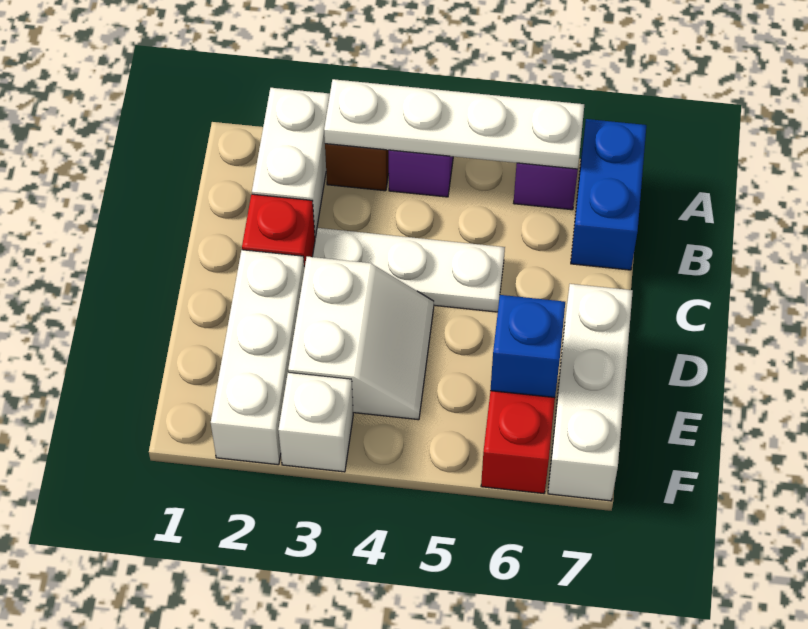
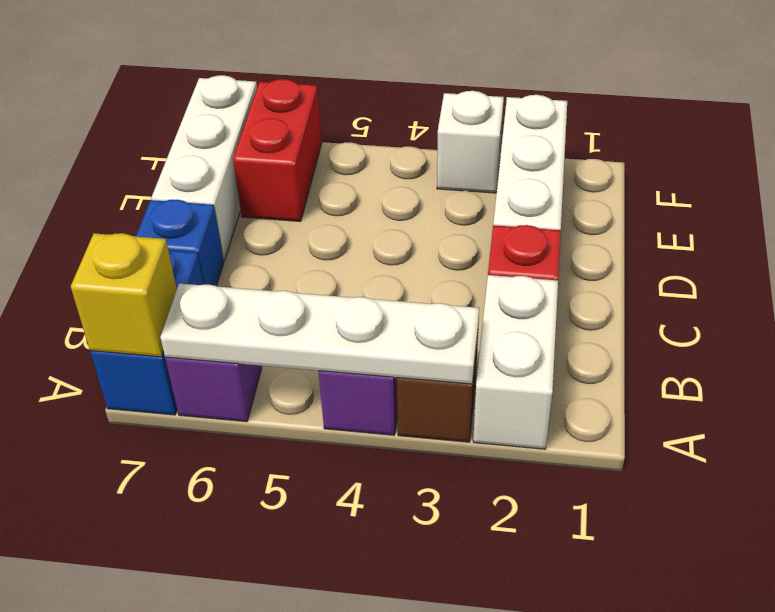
none -> yellow brick A7 level 2
white plate C3:C5 level 1 -> none
white slope D3:E4 level 1 top 3 -> none
blue brick E6 level 2 -> blue brick C7 level 1

